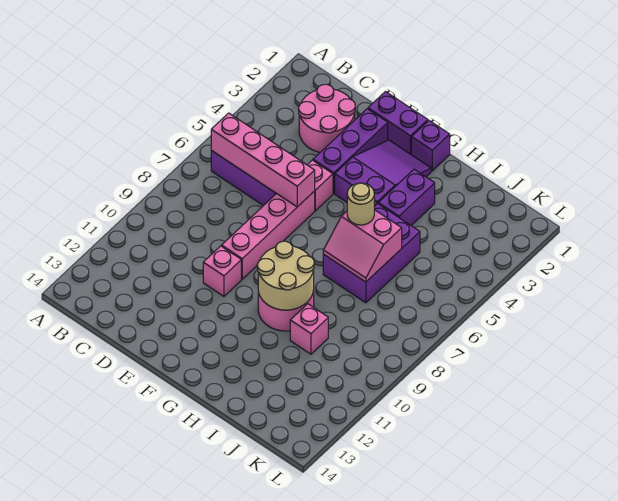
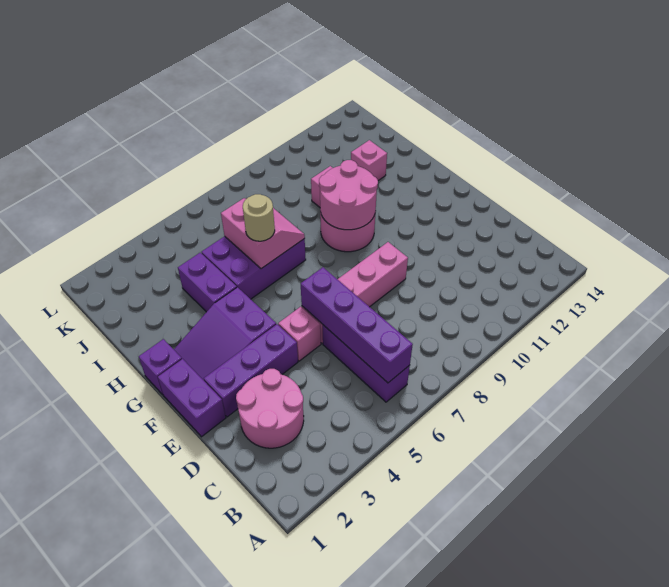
pink brick B6:E6 level 2 -> purple brick B6:E6 level 2
pink brick E10 level 1 -> pink brick I12 level 1
tan round brick G9:H10 level 2 -> pink round brick G9:H10 level 2
purple brick H3:H4 level 1 -> purple brick H4:I4 level 1

